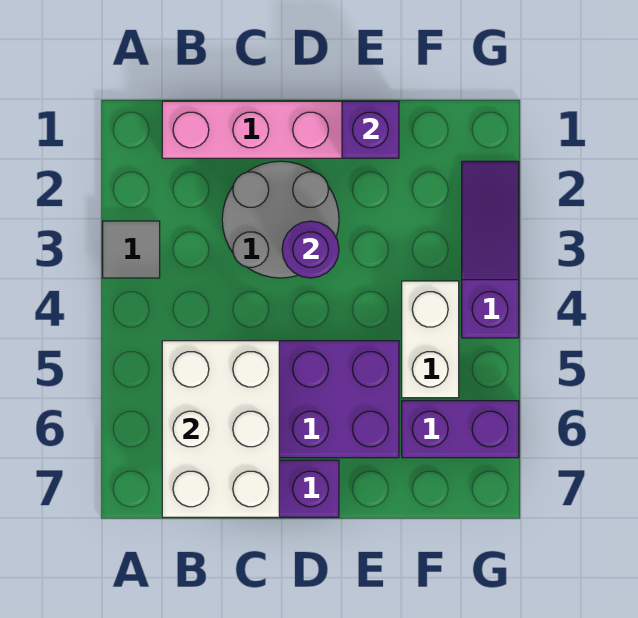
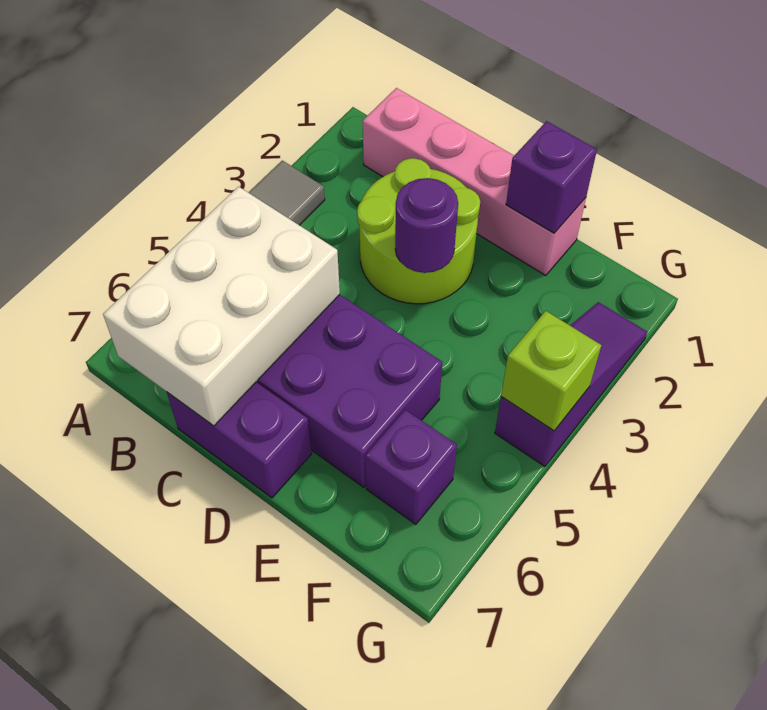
grey round brick C2:D3 level 1 -> lime round brick C2:D3 level 1
white brick F4:F5 level 1 -> none
purple brick F6:G6 level 1 -> purple brick F6 level 1
none -> lime brick G4 level 2

